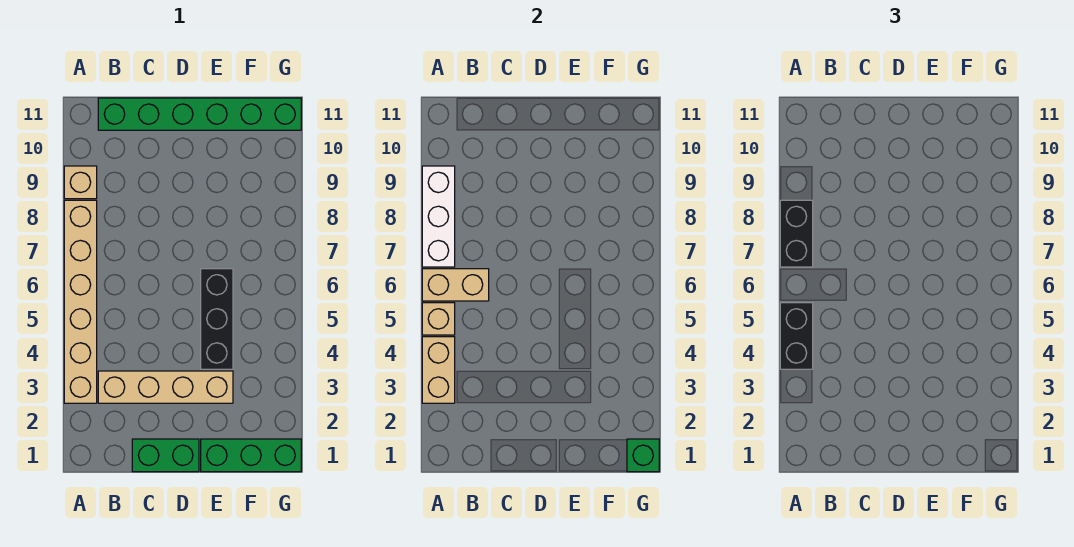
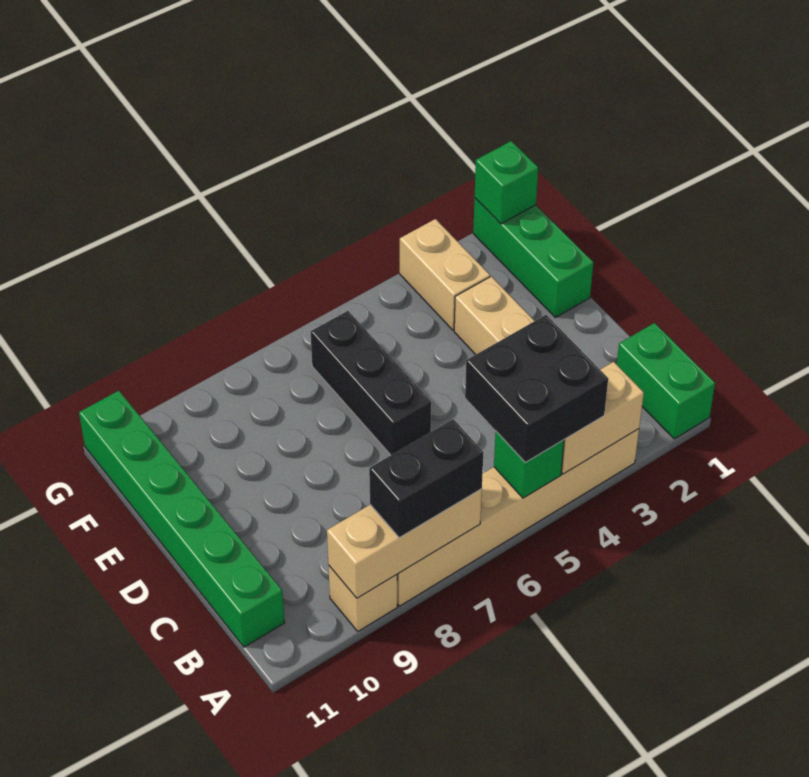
black brick A4:A5 level 3 -> black brick A4:B5 level 3
tan brick A5 level 2 -> green brick A5 level 2
tan brick A6:B6 level 2 -> tan brick F3:G3 level 1
white brick A7:A9 level 2 -> tan brick A7:A9 level 2
green brick C1:D1 level 1 -> green brick A1:B1 level 1
black brick E4:E6 level 1 -> black brick D6:F6 level 1

